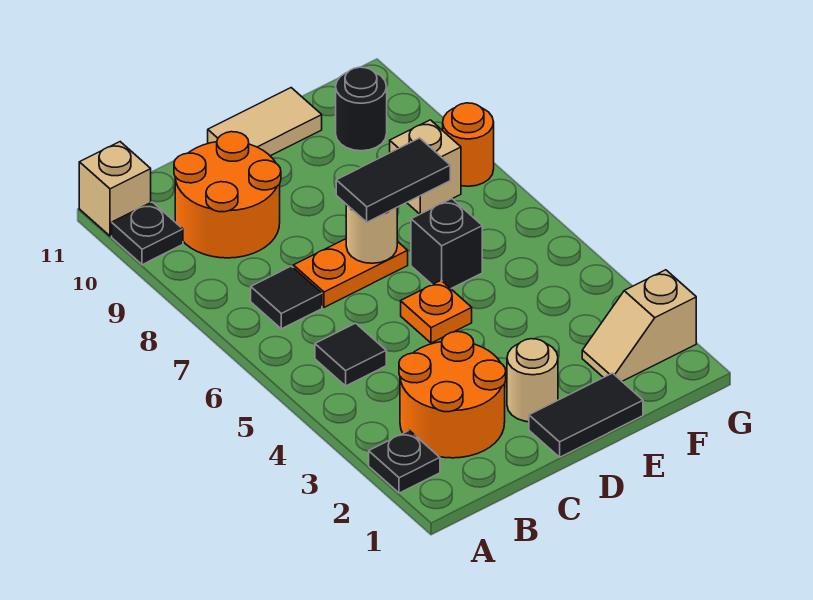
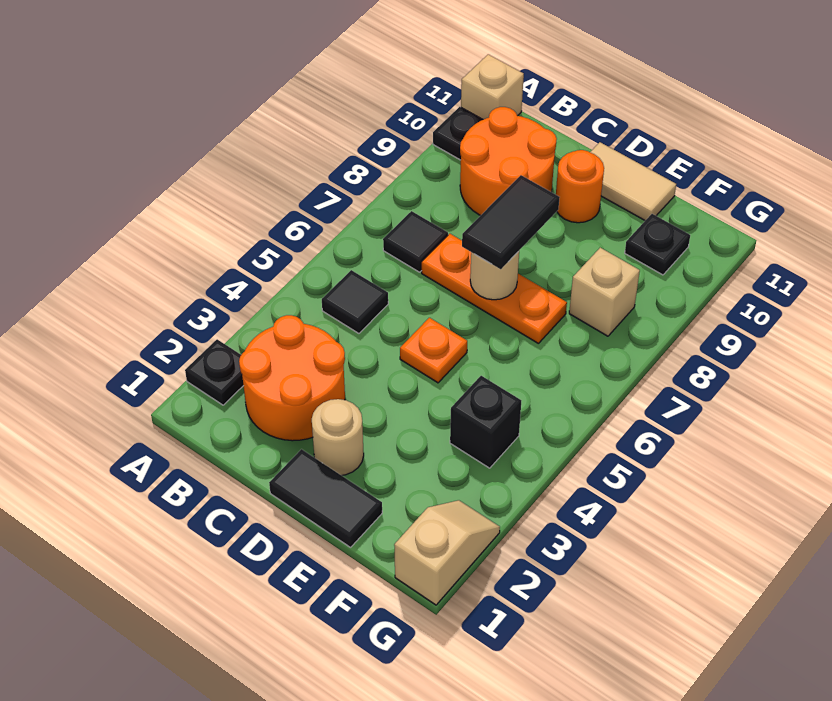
orange plate C7:D7 level 1 -> orange plate C7:E7 level 1
black tile D7:E7 level 3 -> black tile D7:D8 level 3
black brick E6 level 1 -> black brick F4 level 1
tan slope F2:G2 level 1 top G -> tan slope G1:G2 level 1 top 1
black round brick F10 level 1 -> black plate F10 level 1
orange round brick G8 level 1 -> orange round brick D10 level 1

